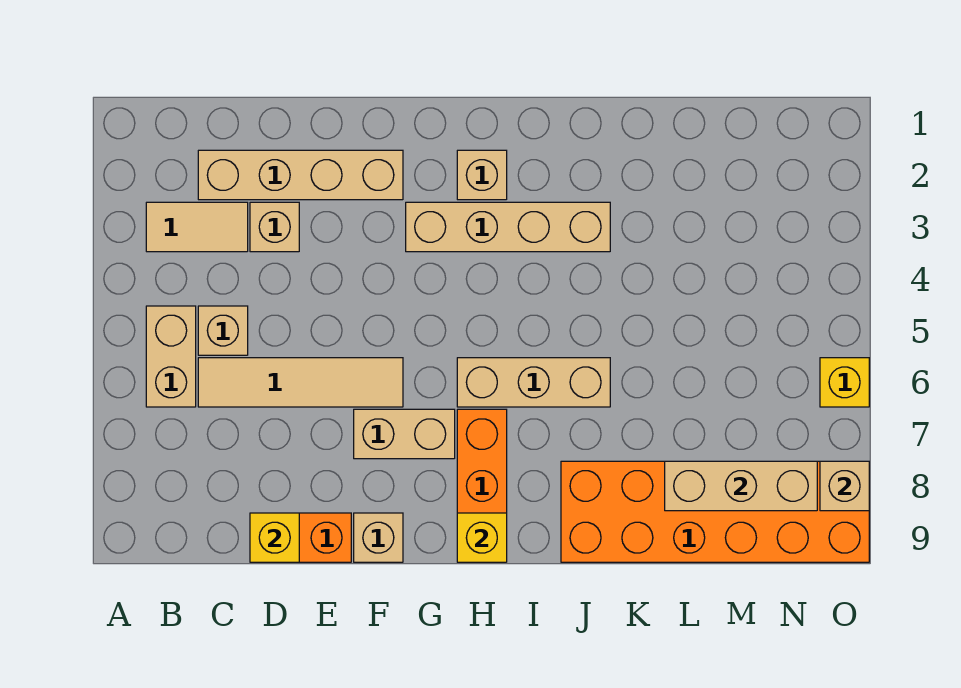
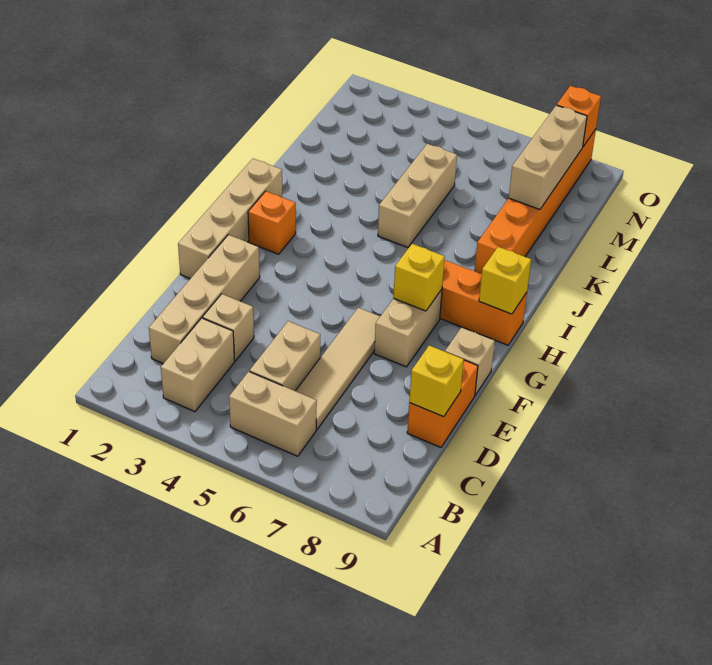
tan tile B3:C3 level 1 -> tan brick B3:C3 level 1
tan brick C5 level 1 -> tan brick C5:D5 level 1
tan brick G3:J3 level 1 -> tan brick F1:I1 level 1
tan brick H2 level 1 -> orange brick H2 level 1
tan brick H6:J6 level 1 -> tan brick J5:L5 level 1
orange brick J8:O9 level 1 -> orange brick J8:O8 level 1
yellow brick O6 level 1 -> yellow brick G7 level 2
tan brick O8 level 2 -> orange brick O8 level 2

